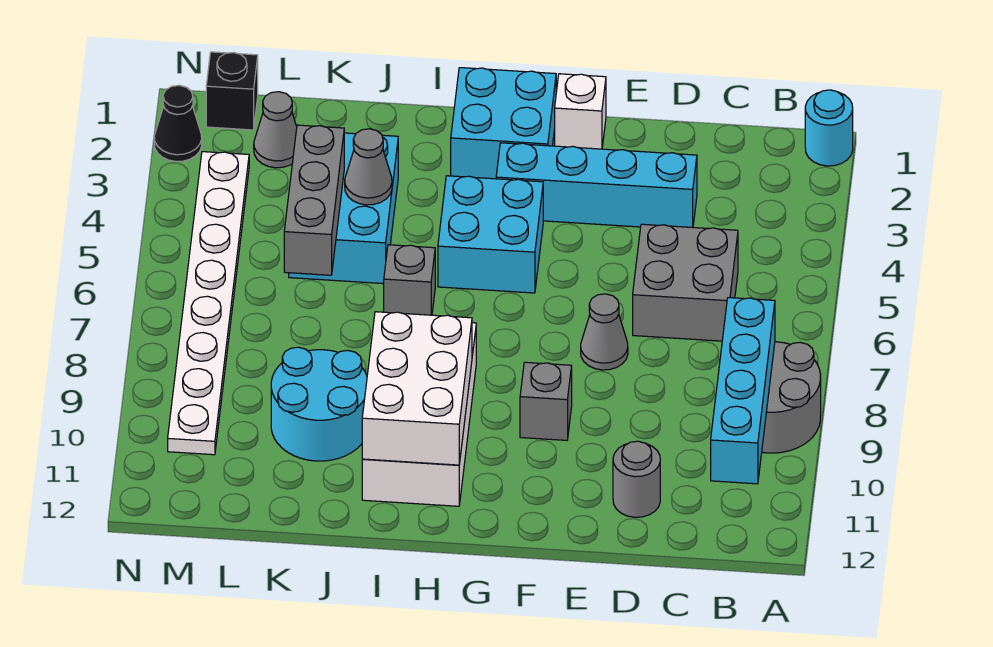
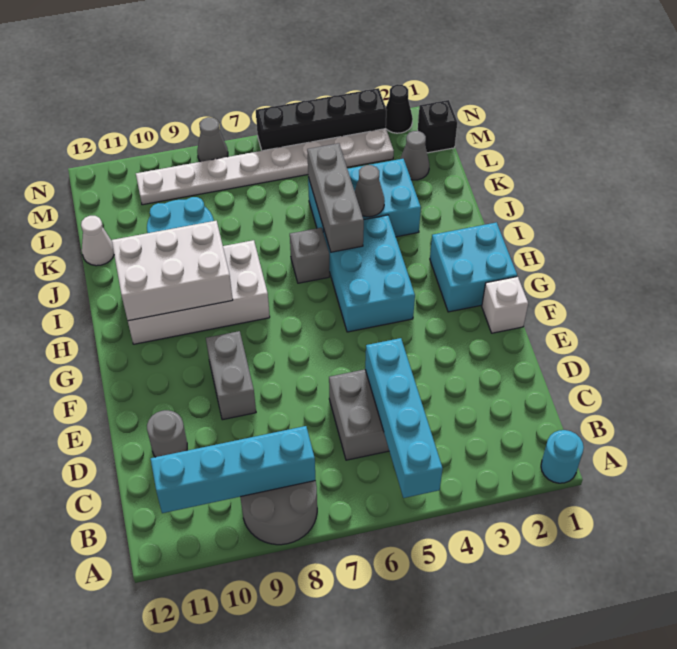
cyan brick D3:G3 level 1 -> cyan brick A5:D5 level 2
grey cone E7 level 1 -> grey cone N8 level 1
grey brick F9 level 1 -> grey brick E9:F9 level 1
cyan brick G4:H5 level 1 -> cyan brick G4:I5 level 1
grey brick K4:K6 level 2 -> grey brick I5:K5 level 2
none -> white cone K12 level 1
none -> black brick N3:N6 level 1

